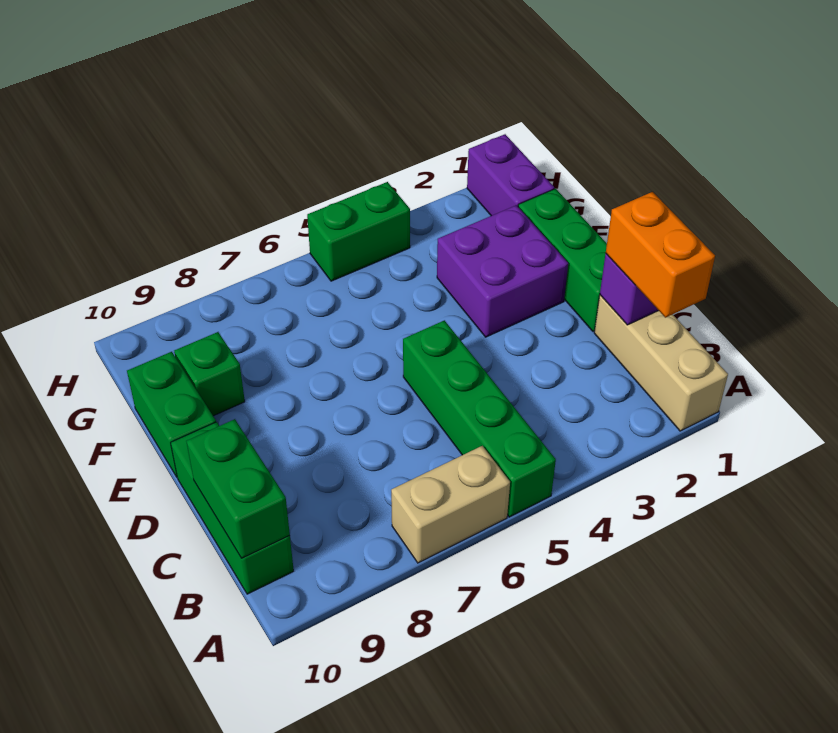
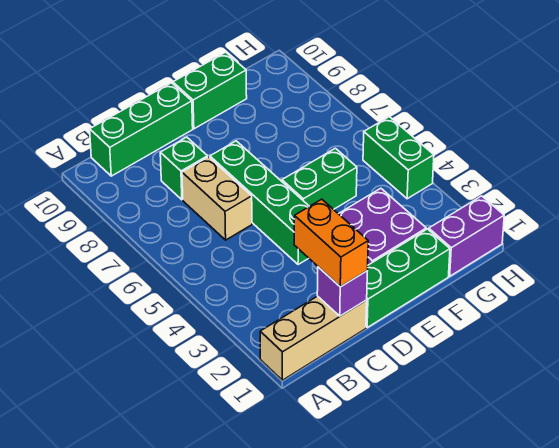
green brick A5:D5 level 1 -> green brick D4:D7 level 1
tan brick A6:A7 level 1 -> tan brick C6:C7 level 1
orange brick B1:C1 level 3 -> orange brick C1:C2 level 3
green brick B10:C10 level 2 -> green brick E5:F5 level 1
green brick F9 level 1 -> green brick C8 level 1

